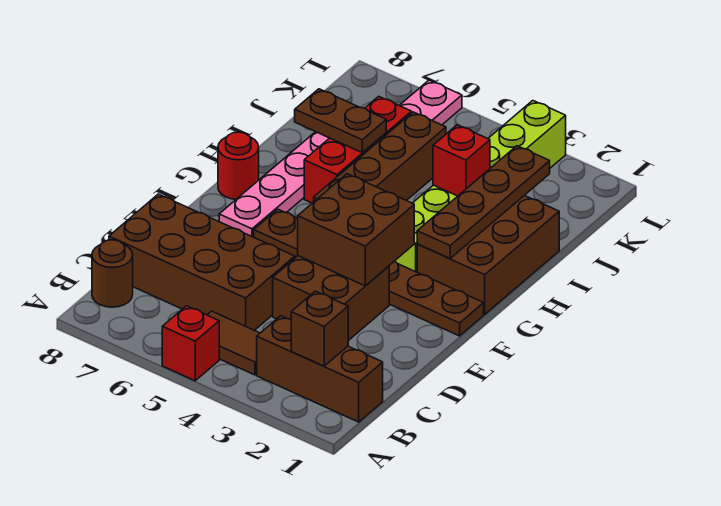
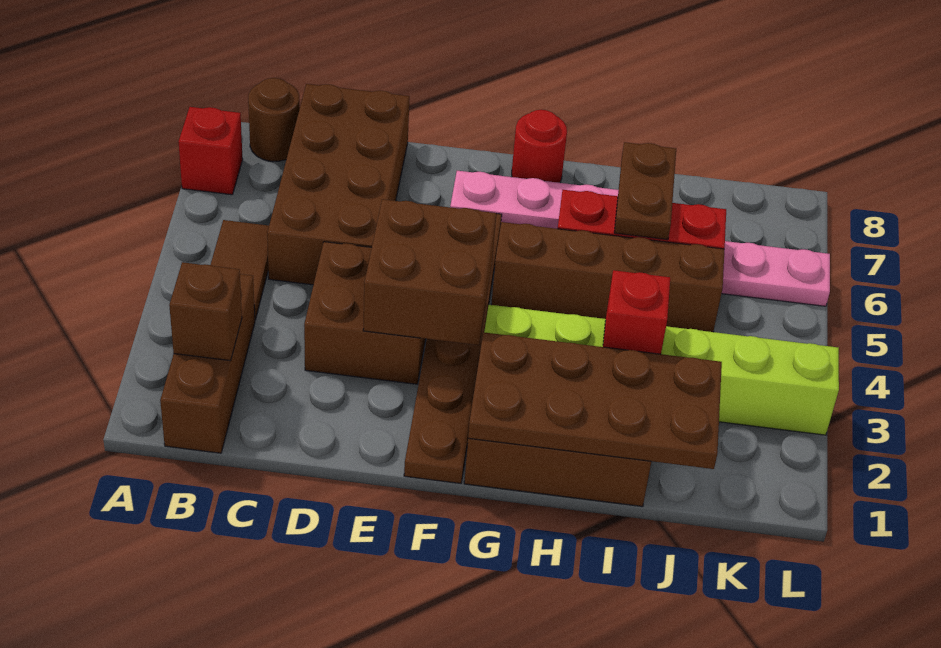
red brick A5 level 1 -> red brick A7 level 1
brown plate G2:J2 level 2 -> brown plate G1:J2 level 2

